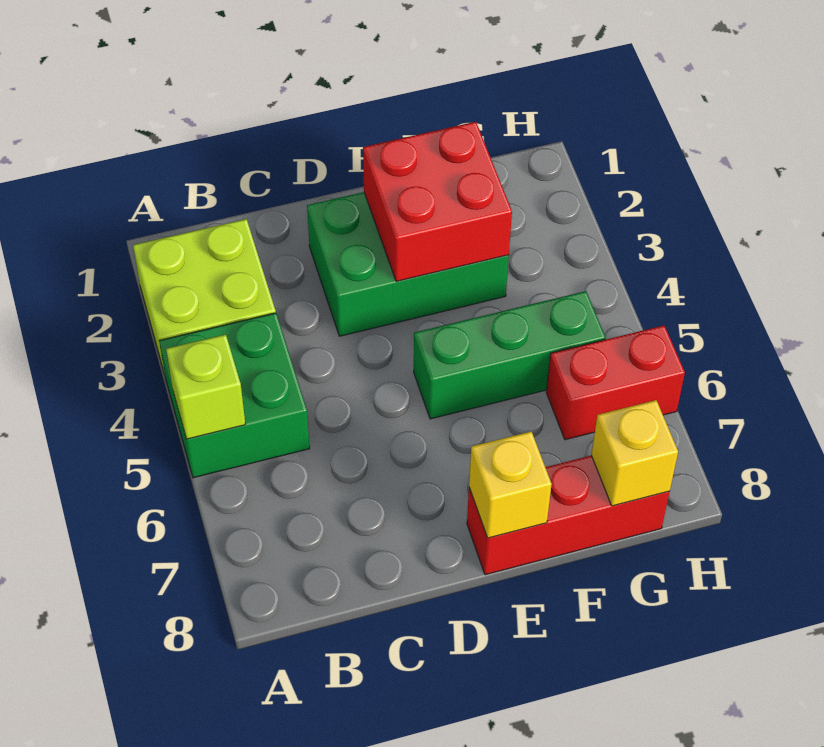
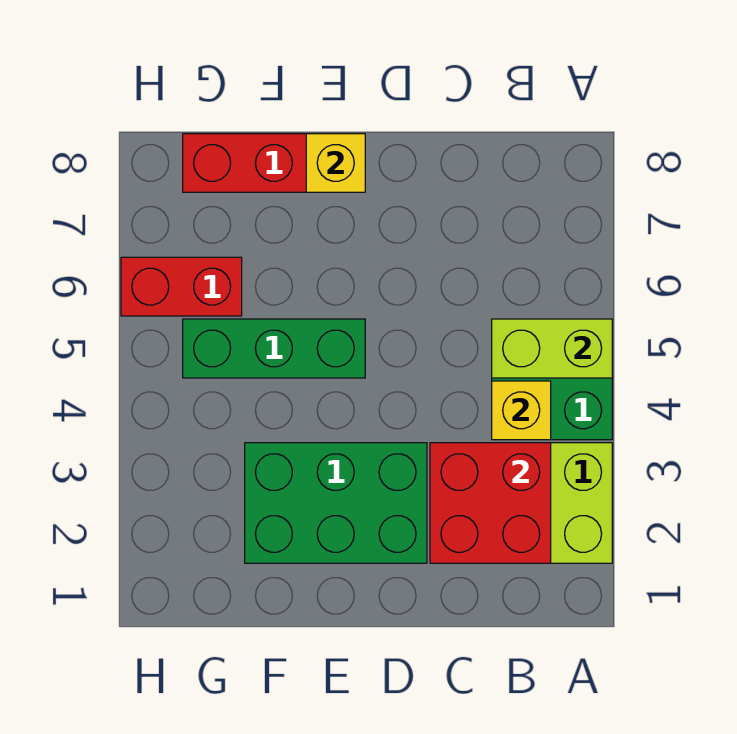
lime brick A5 level 2 -> lime brick A5:B5 level 2
red brick E2:F3 level 2 -> red brick B2:C3 level 2
yellow brick G8 level 2 -> yellow brick B4 level 2

